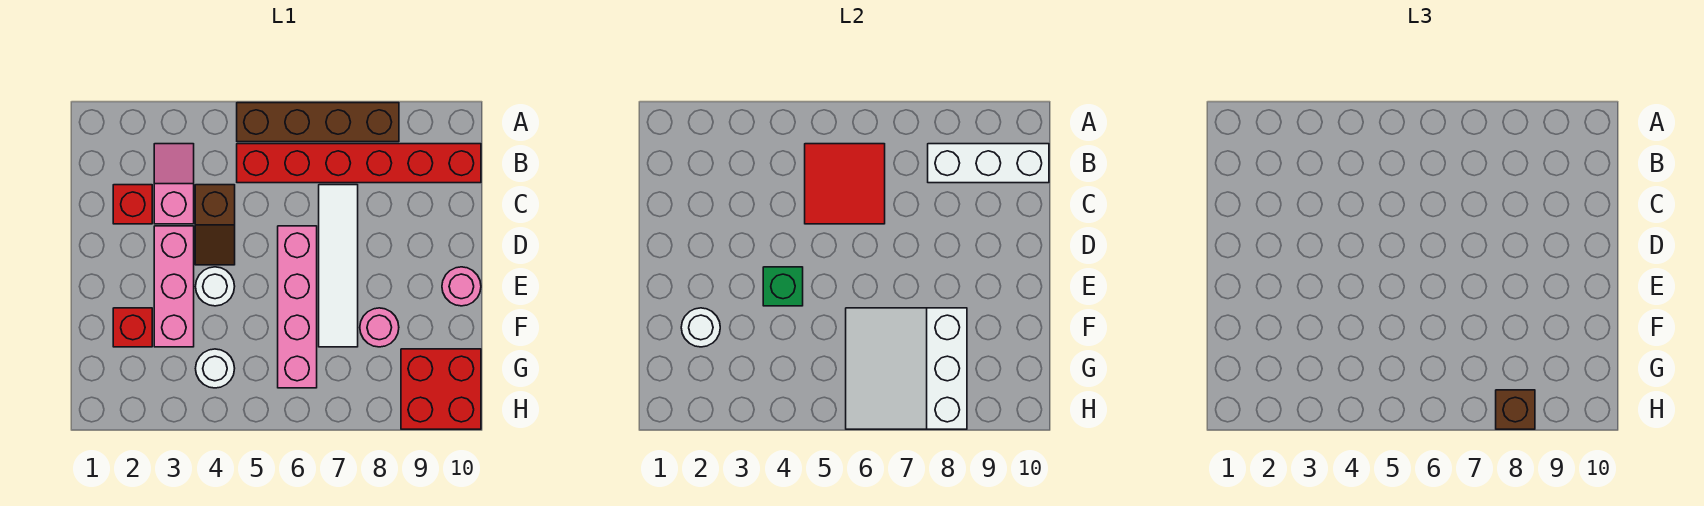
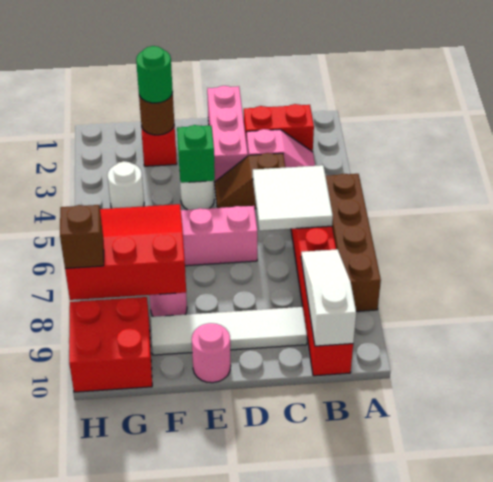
red tile B5:C6 level 2 -> white tile B5:C6 level 2
white brick B8:B10 level 2 -> white slope B8:B10 level 2 top 10
red brick C2 level 1 -> red brick B2:C2 level 1
white tile C7:F7 level 1 -> white tile C9:F9 level 1
pink brick D3:F3 level 1 -> pink brick D1:D3 level 1
white round brick F2 level 2 -> brown round brick F2 level 2
none -> green round brick F2 level 3
white slope F6:H8 level 2 top 8 -> red slope F6:H8 level 2 top 8

